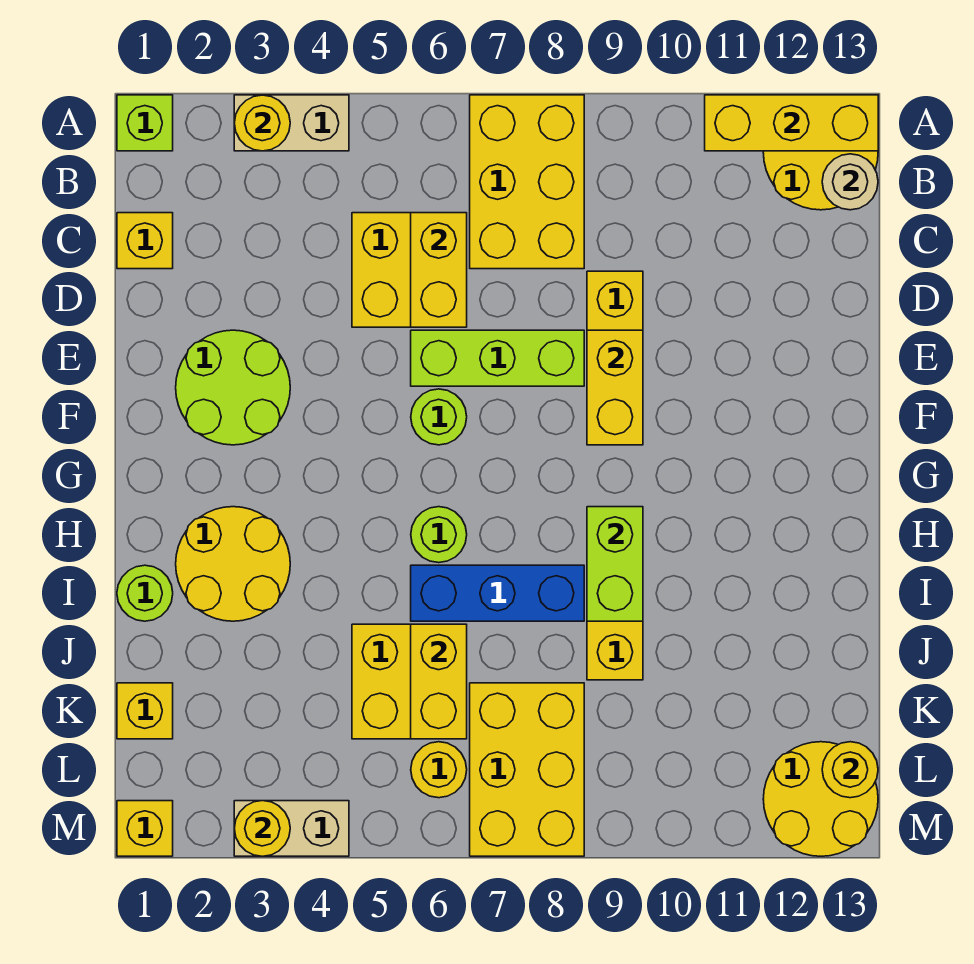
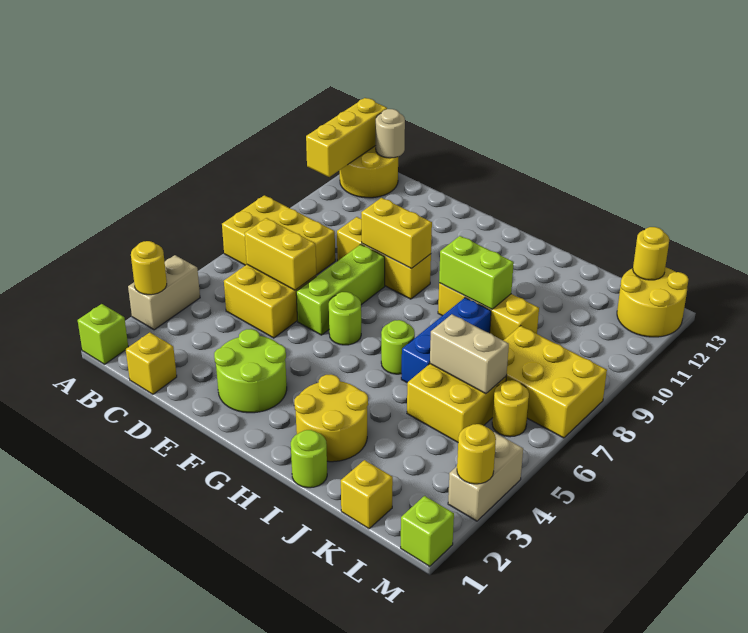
yellow brick J6:K6 level 2 -> tan brick J6:K6 level 2
yellow brick M1 level 1 -> lime brick M1 level 1

